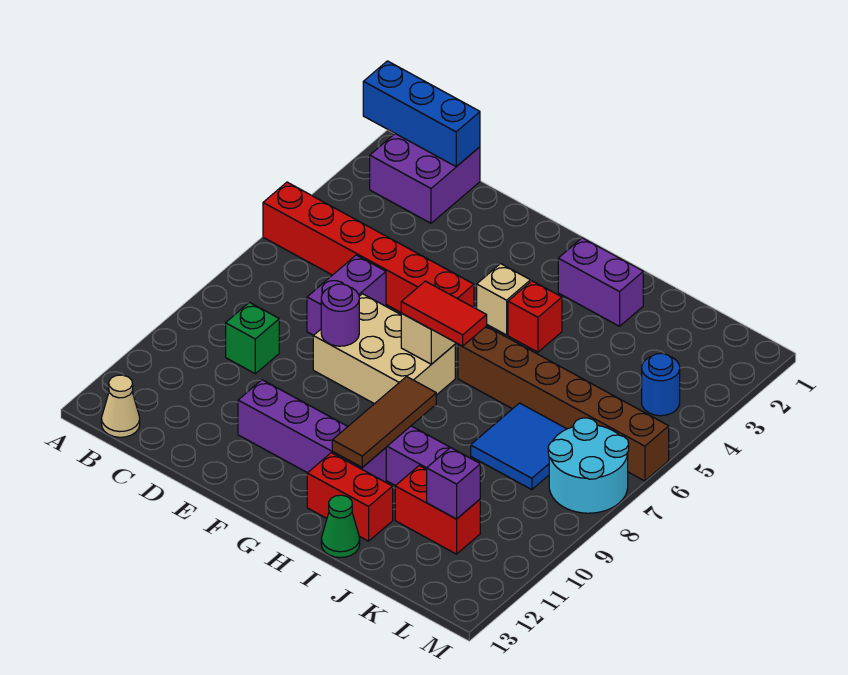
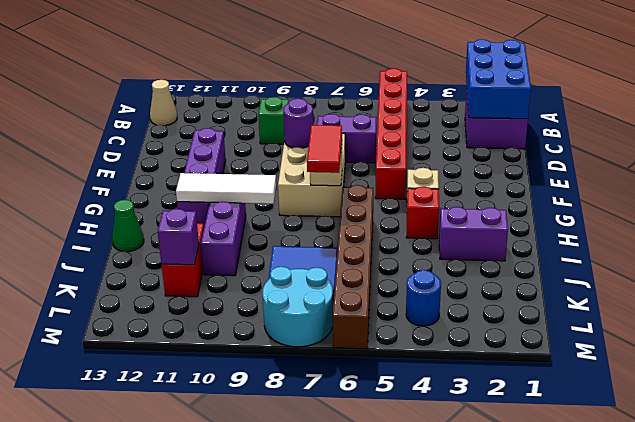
blue brick A1:C1 level 2 -> blue brick A1:C2 level 2
purple brick H2:I2 level 1 -> purple brick I2:I3 level 1
brown tile H9:H11 level 2 -> white tile H9:H11 level 2
red brick H12:I12 level 1 -> none

